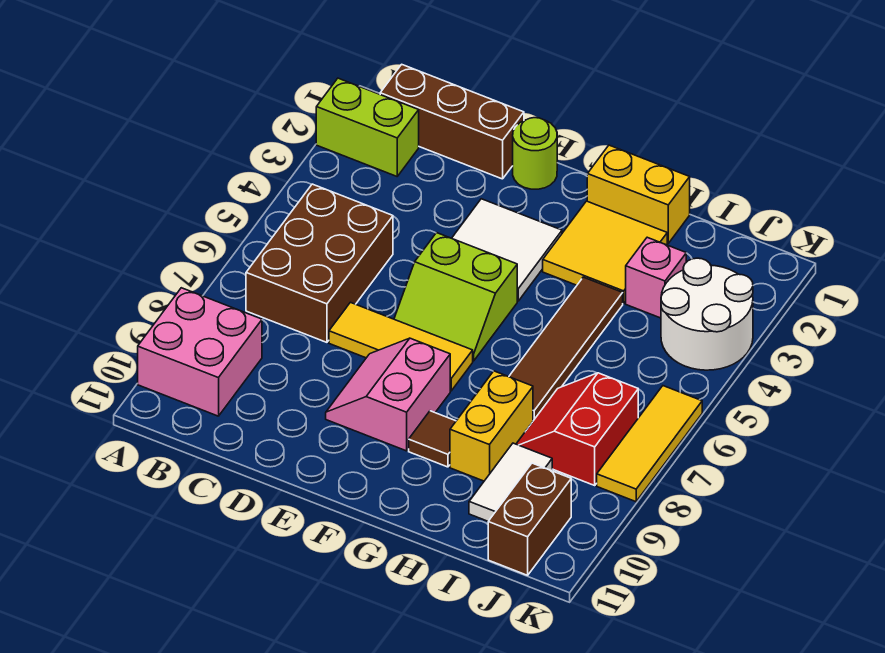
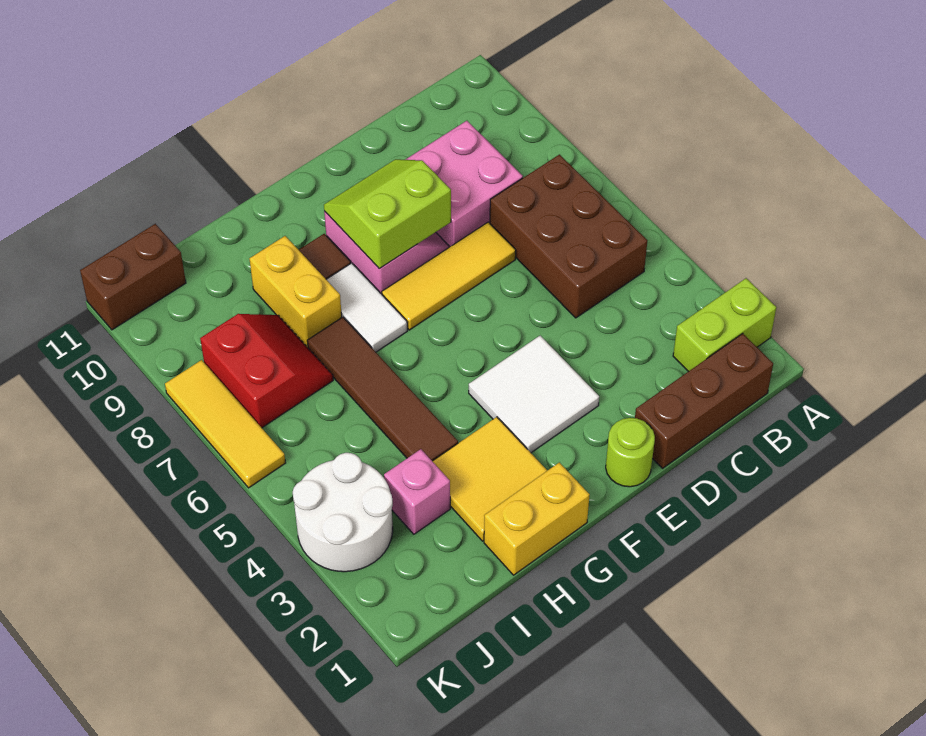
pink brick A9:B10 level 1 -> pink brick C8:D9 level 1
lime slope E5:F6 level 1 top 5 -> lime slope E8:F9 level 2 top 8
white tile I9:I10 level 1 -> white tile G7:G8 level 1
brown brick J10:J11 level 1 -> brown brick J11:K11 level 1

